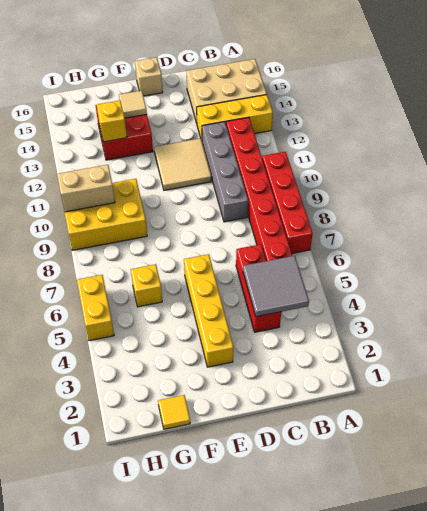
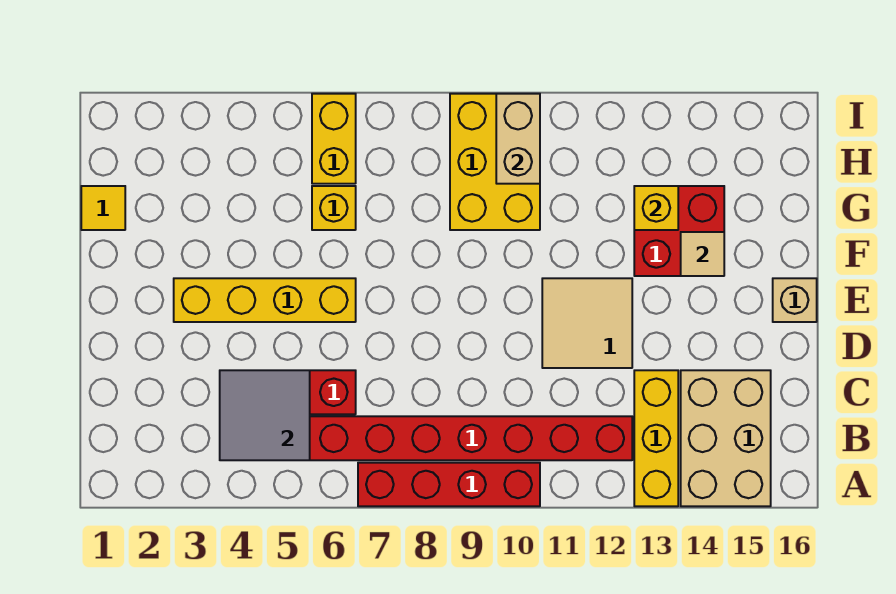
grey brick C9:C12 level 1 -> none
yellow brick I5:I6 level 1 -> yellow brick H6:I6 level 1

